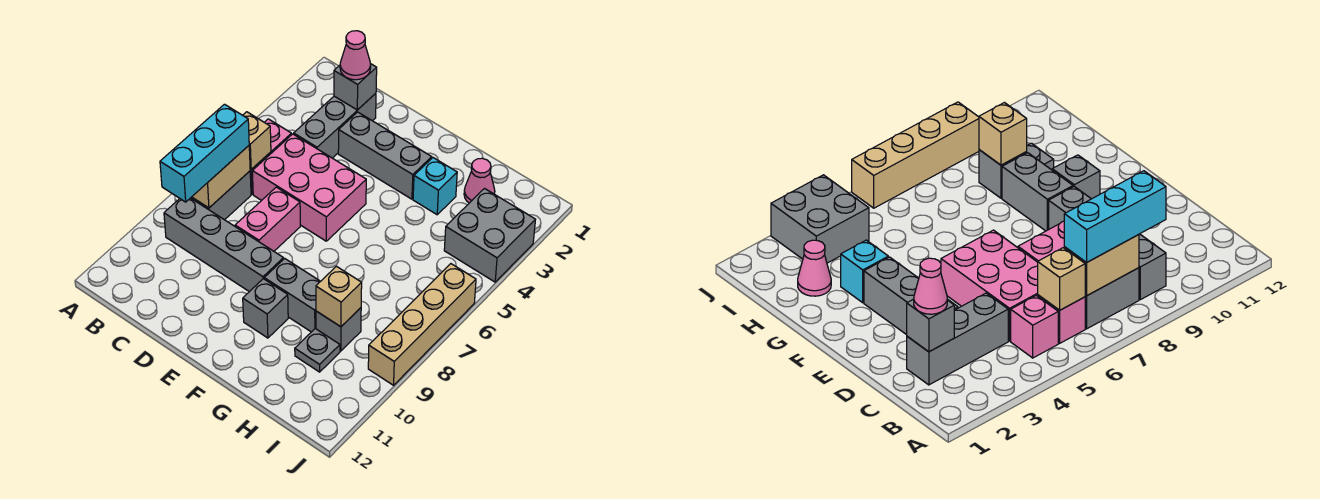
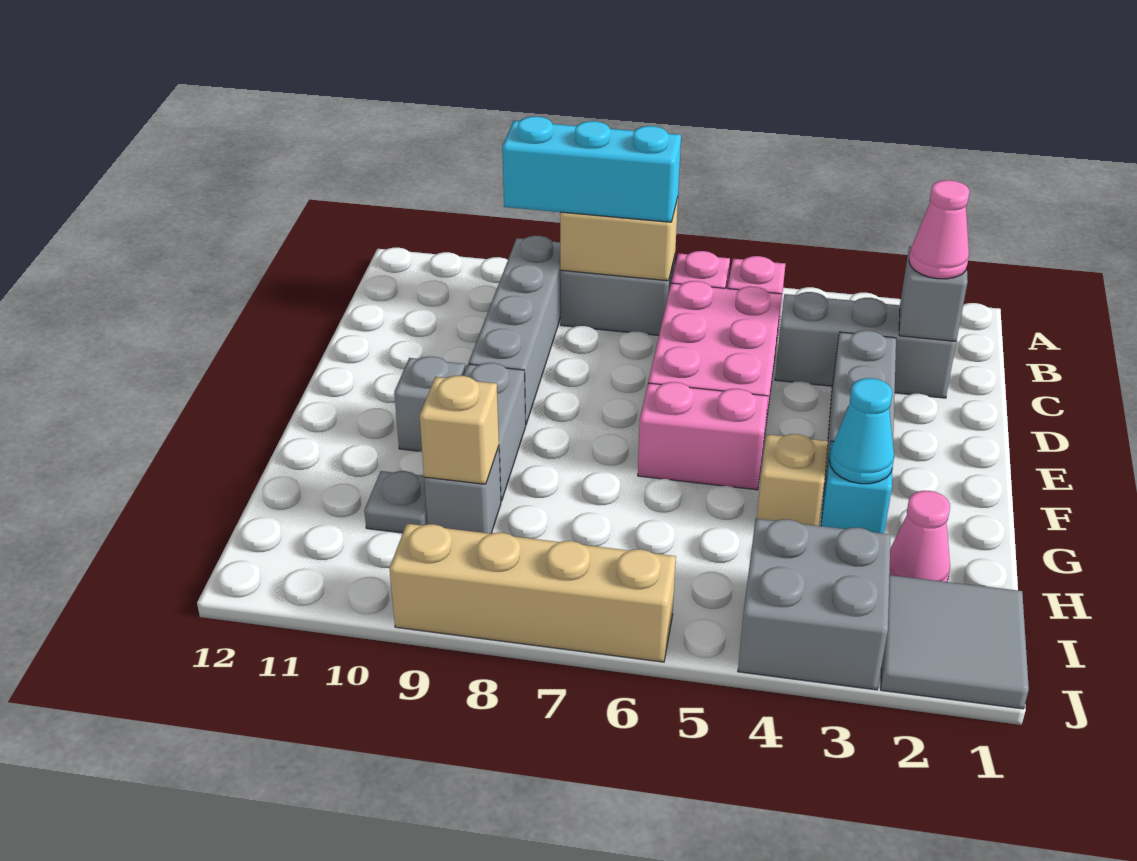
tan brick B6 level 2 -> tan brick G4 level 1
pink brick D7:D8 level 1 -> pink brick F5:F6 level 1
none -> cyan cone G3 level 2
none -> grey tile I1:J2 level 1

